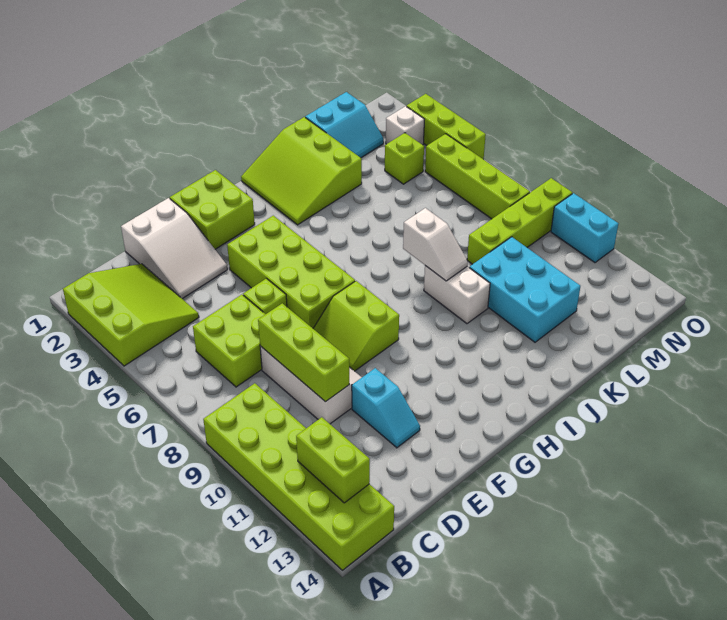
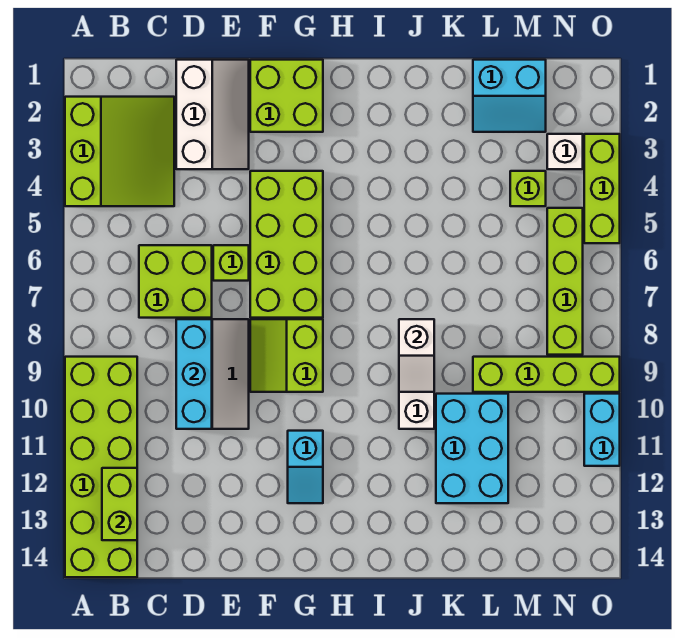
white slope D1:E3 level 1 top 1 -> white slope D1:E3 level 1 top D
lime brick D8:D10 level 2 -> cyan brick D8:D10 level 2
cyan slope E11:E12 level 1 top 11 -> cyan slope G11:G12 level 1 top 11
lime slope I1:K3 level 1 top K -> none

